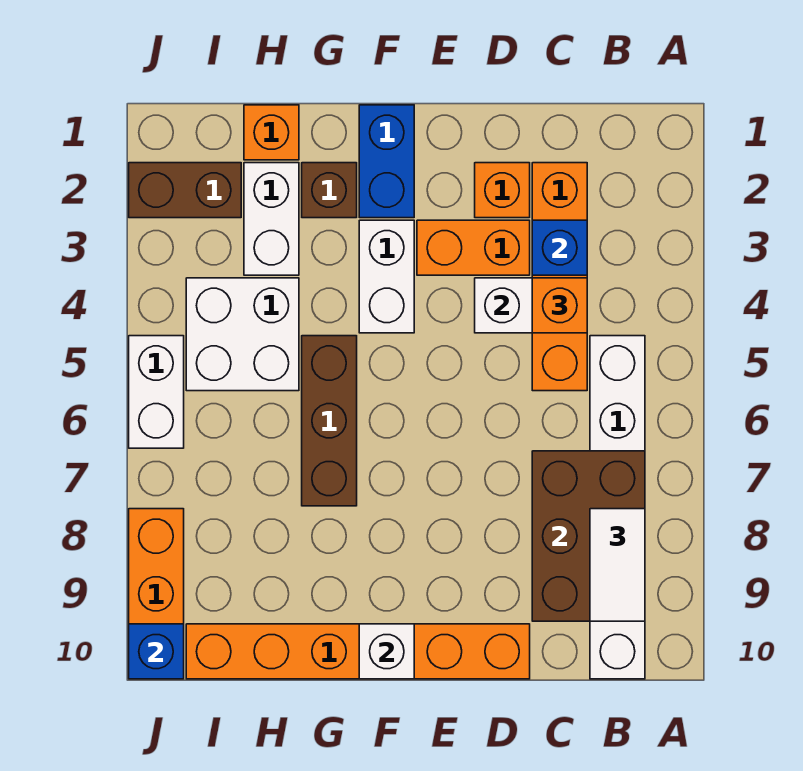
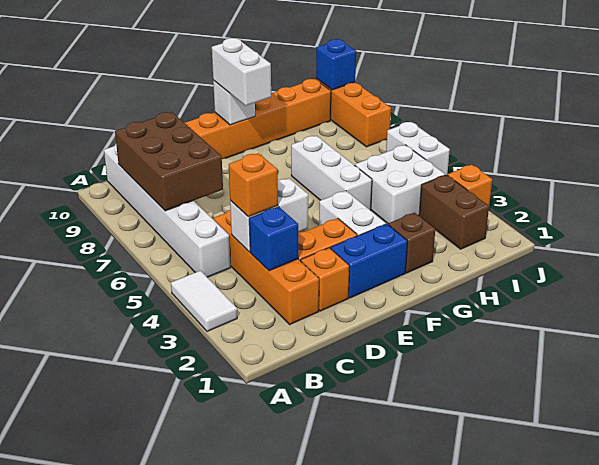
white tile B8:B9 level 3 -> white tile A3:A4 level 1
blue brick F1:F2 level 1 -> blue brick E2:F2 level 1
brown brick G5:G7 level 1 -> white brick G5:G7 level 1
orange brick H1 level 1 -> orange brick J3 level 1
white brick H2:H3 level 1 -> white brick F9:F10 level 3
brown brick I2:J2 level 1 -> brown brick I2:I3 level 1

